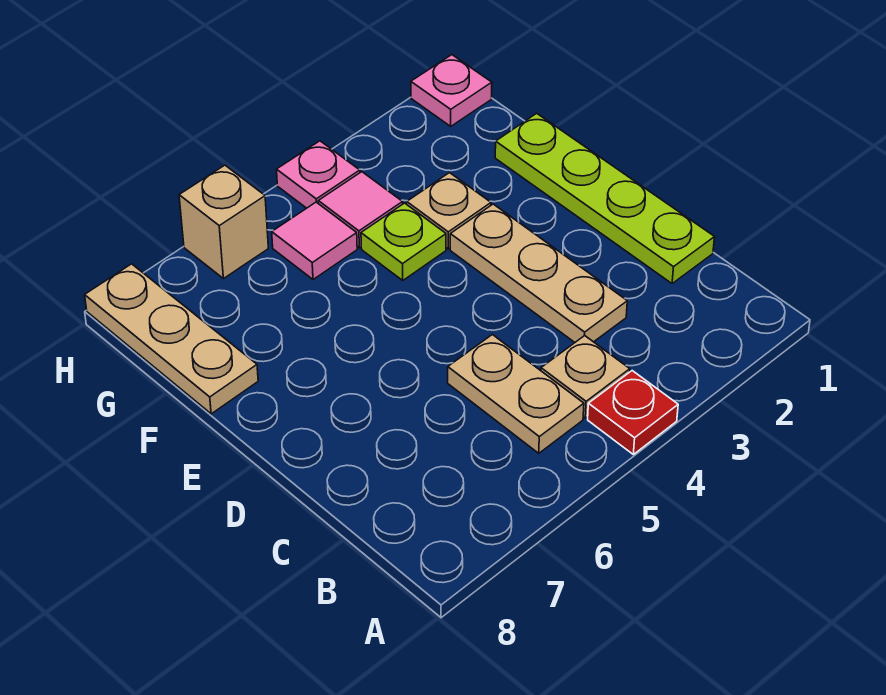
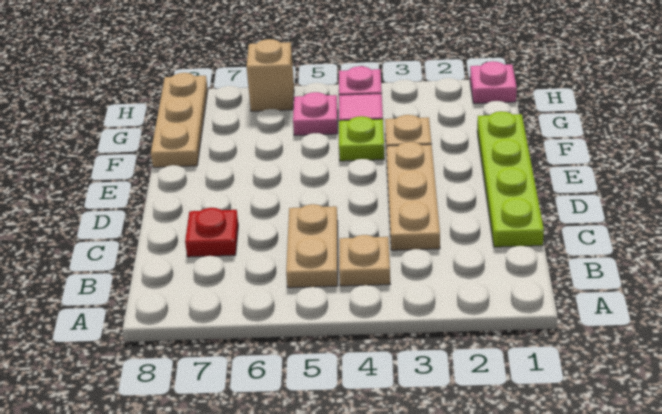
red plate A4 level 1 -> red plate C7 level 1
pink tile G5 level 1 -> pink plate G5 level 1

